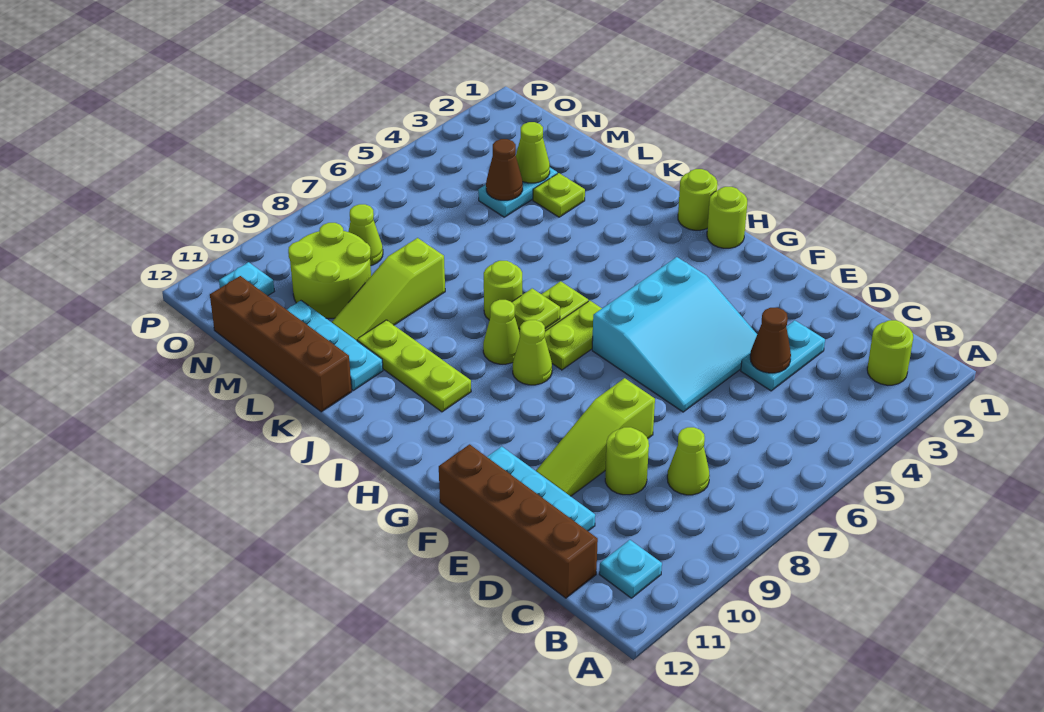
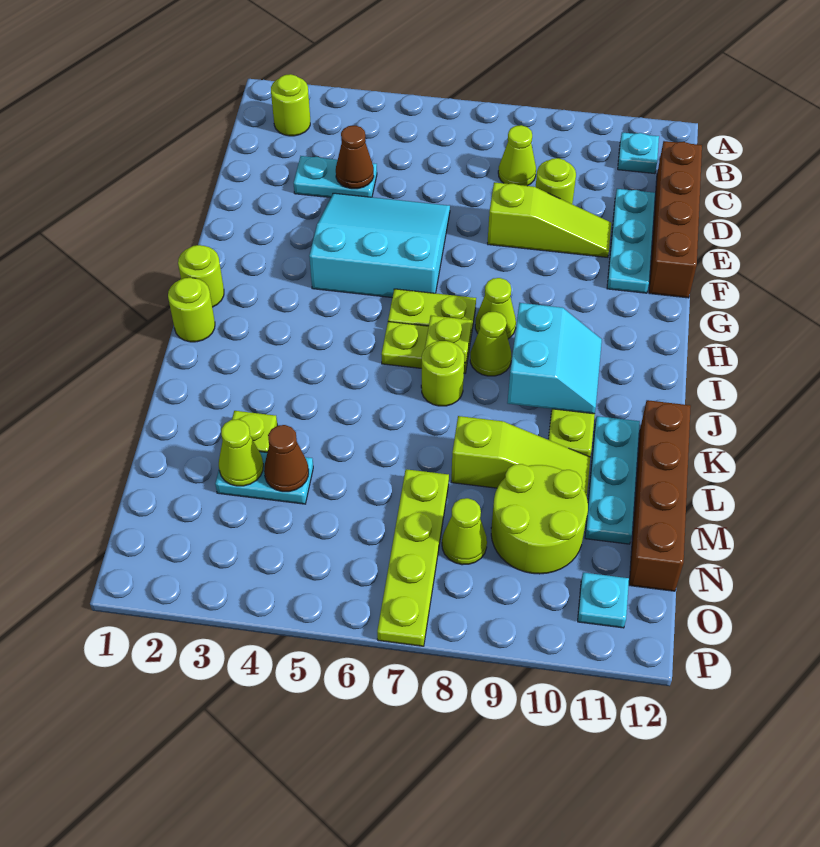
none -> cyan slope I9:J10 level 2 top 9
none -> lime plate M7:P7 level 1

